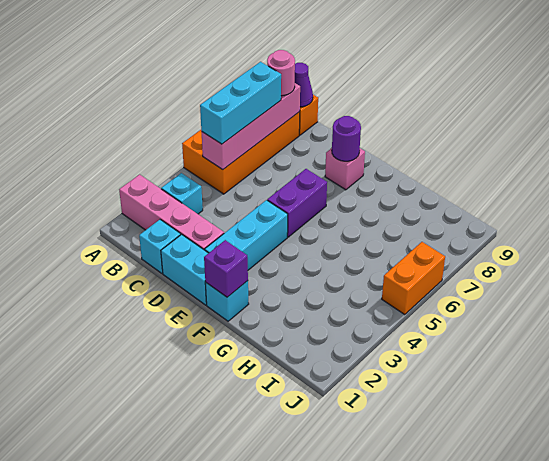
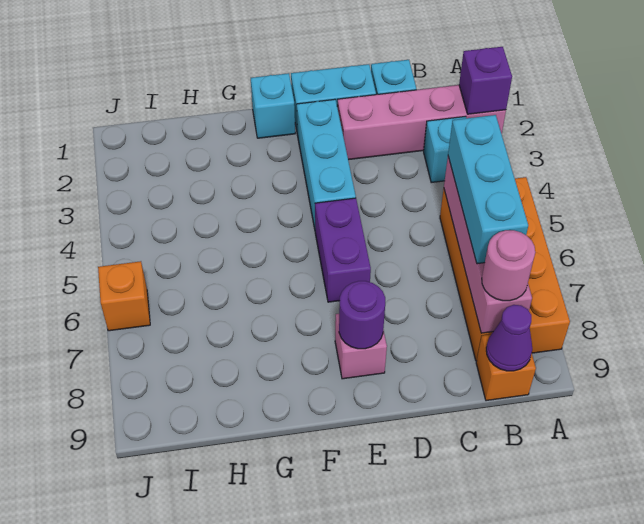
purple brick F1 level 2 -> purple brick A2 level 2
orange brick J5:J6 level 1 -> orange brick J6 level 1

